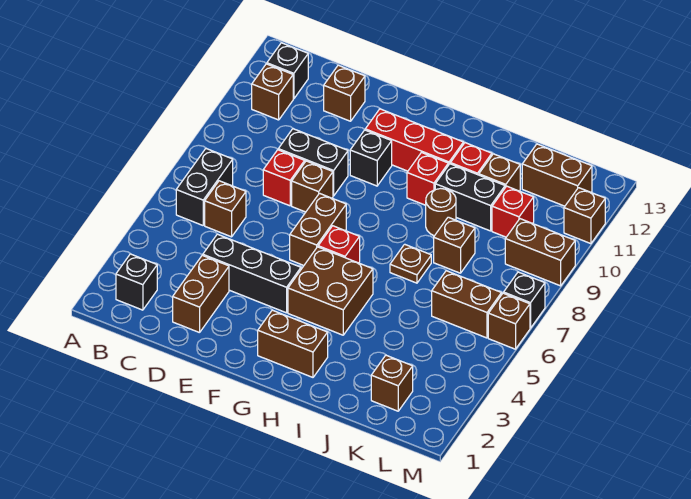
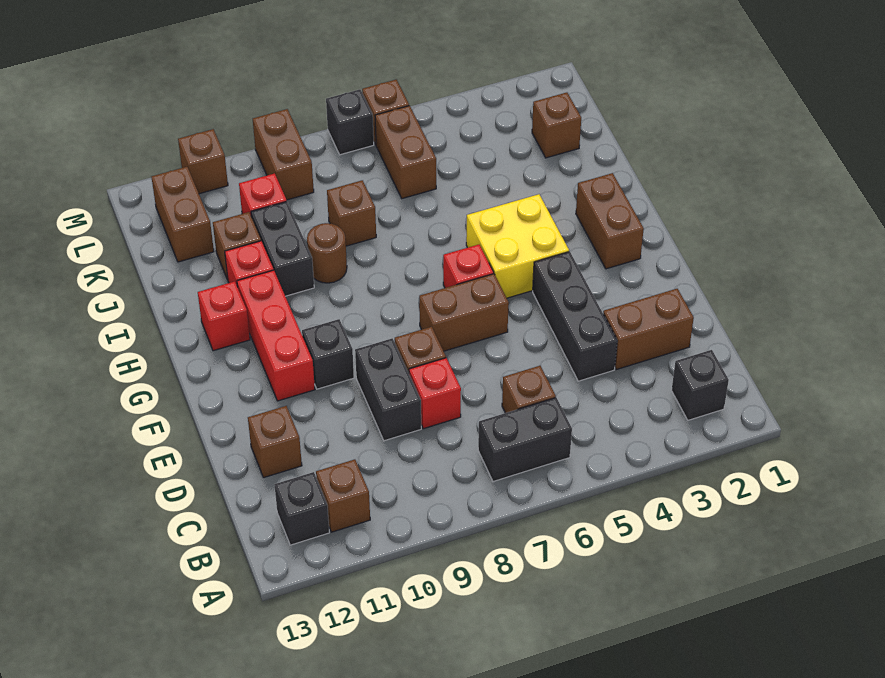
brown brick G4:H5 level 1 -> yellow brick G4:H5 level 1
red brick H10 level 1 -> red brick H12 level 1
brown plate I7 level 1 -> none

